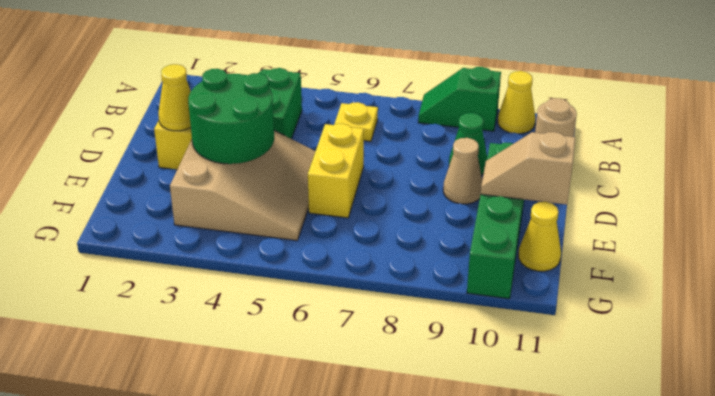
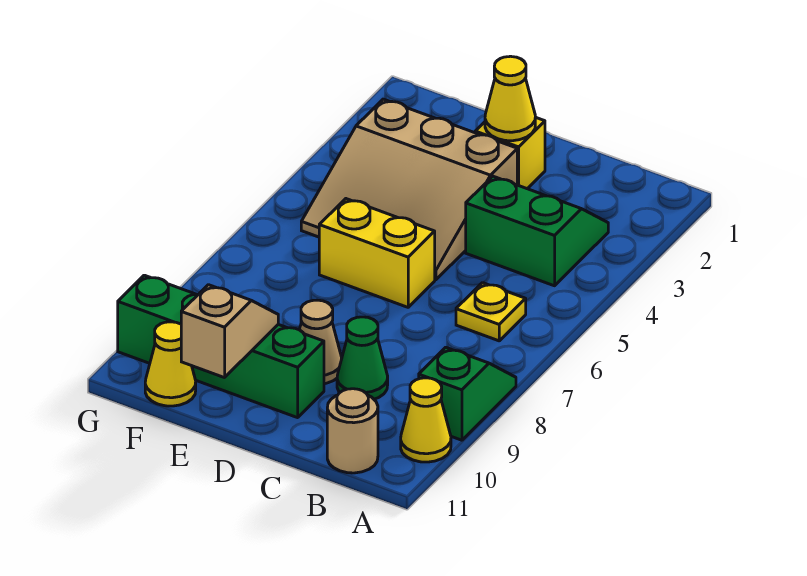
green round brick D3:E4 level 2 -> none

